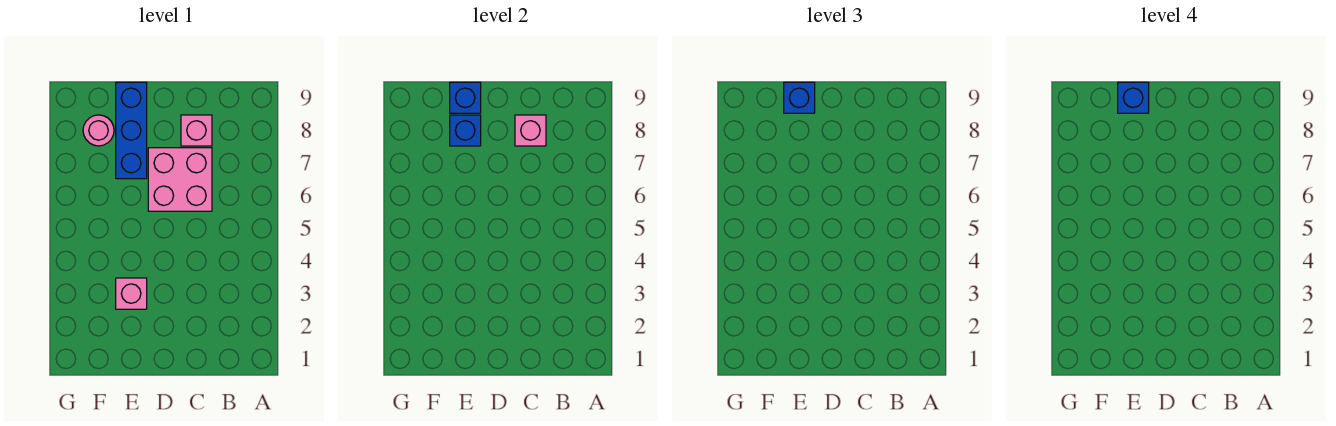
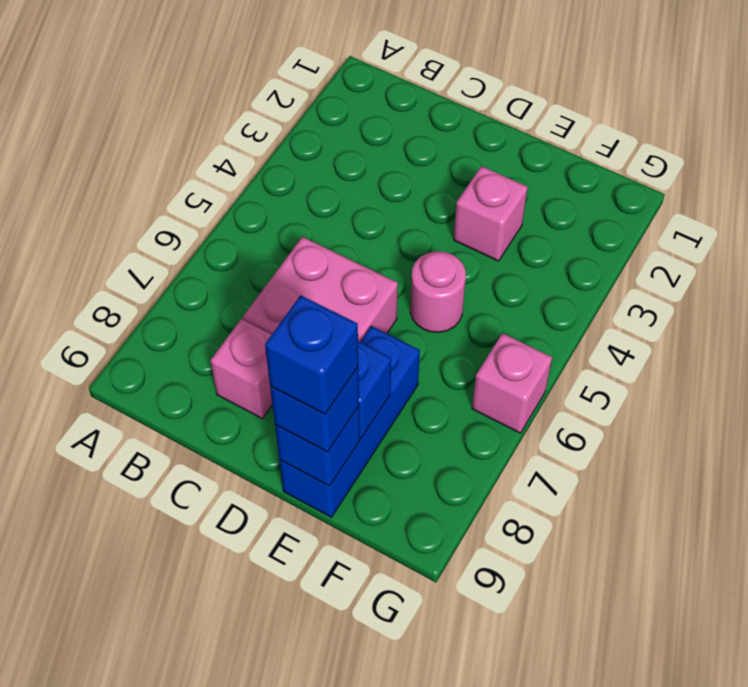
pink brick C8 level 2 -> pink brick G6 level 1
pink round brick F8 level 1 -> pink round brick E5 level 1

